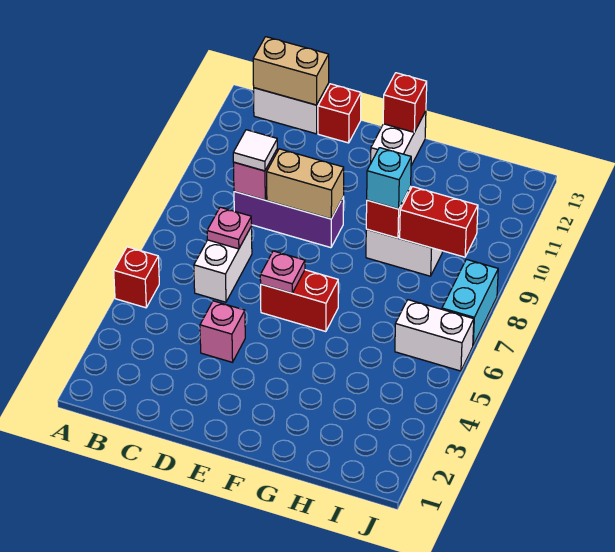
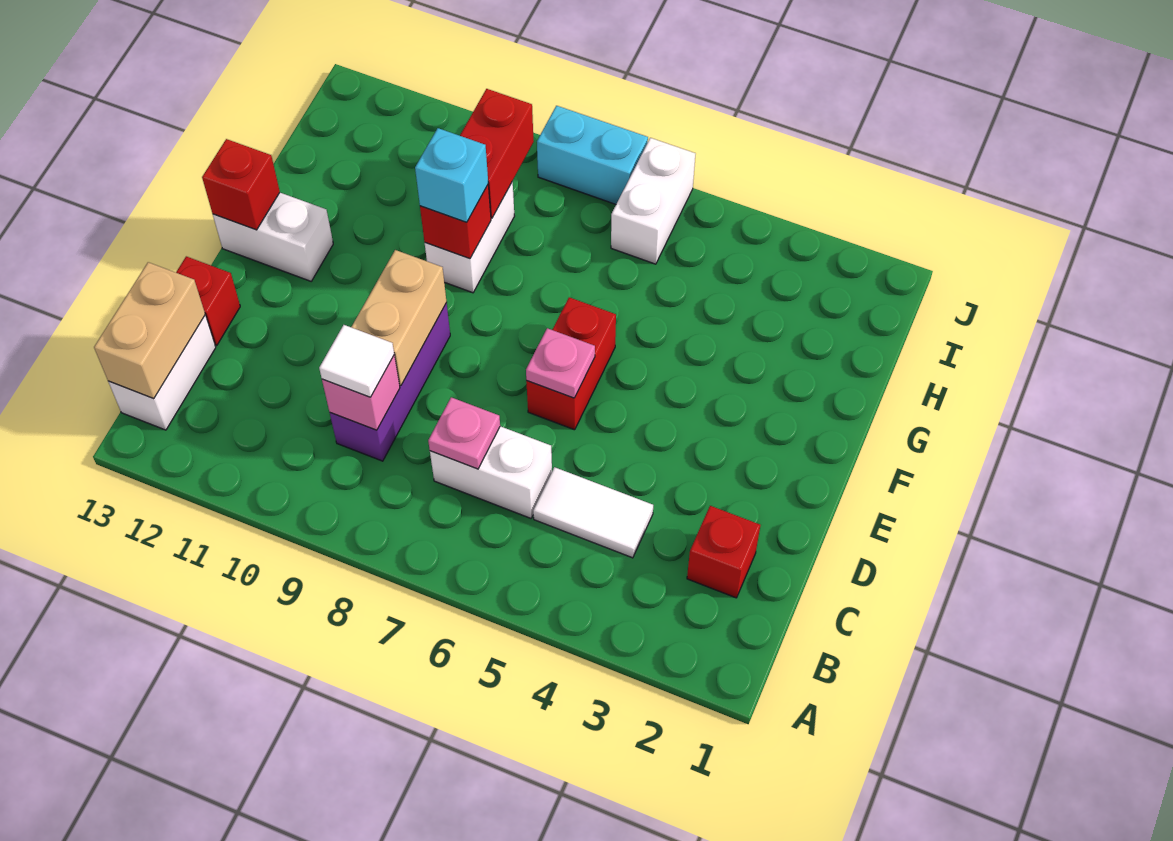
red brick A5 level 1 -> red brick C2 level 1
none -> white tile C4:C5 level 1
pink brick D4 level 1 -> none

